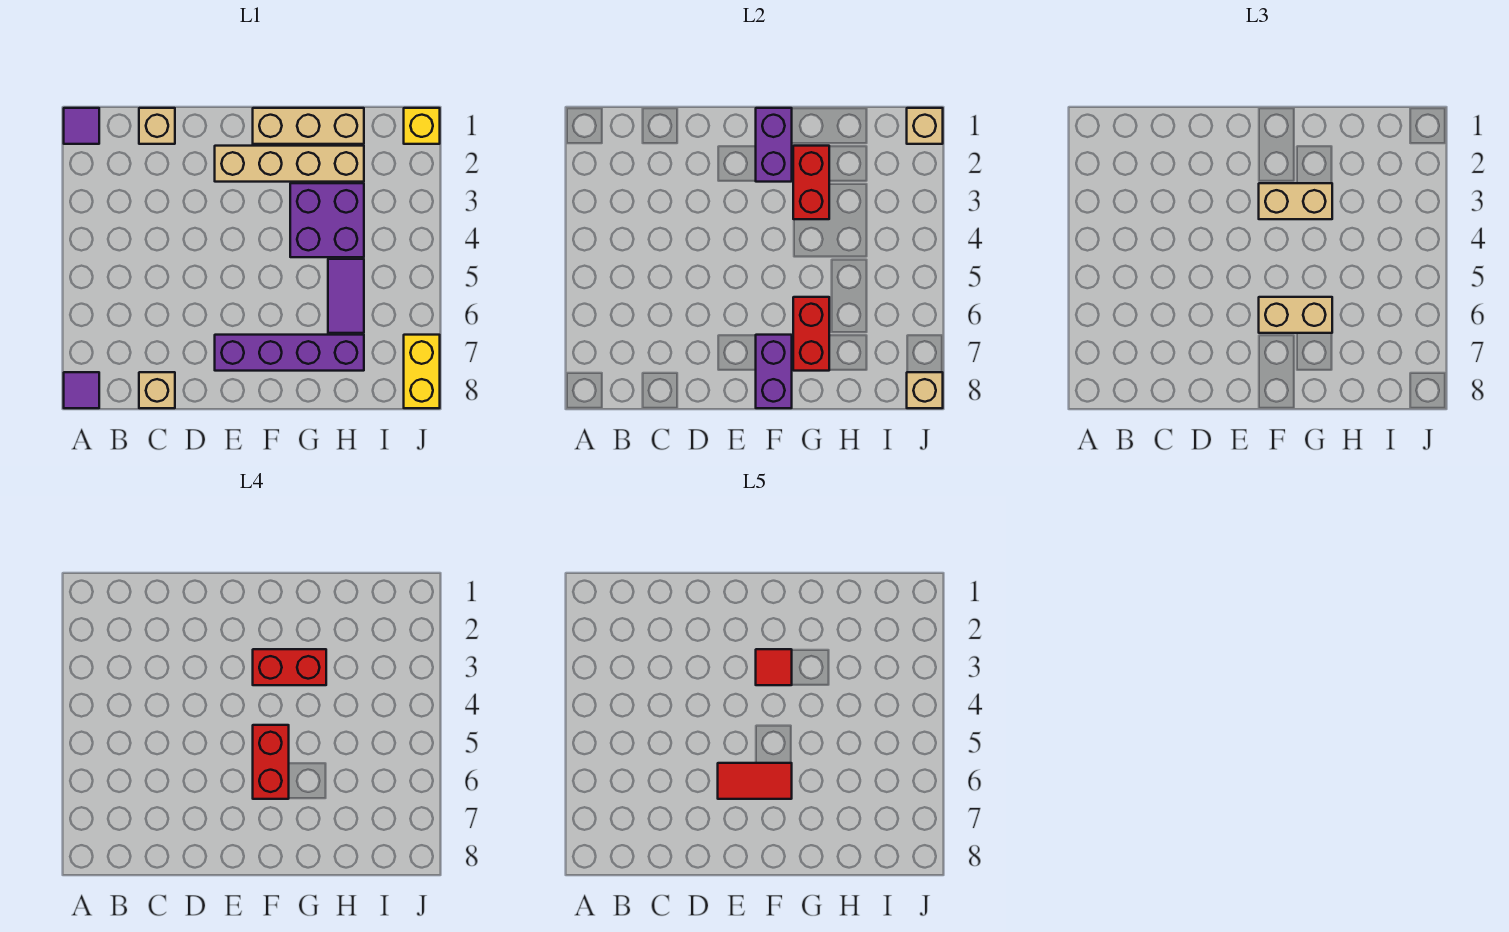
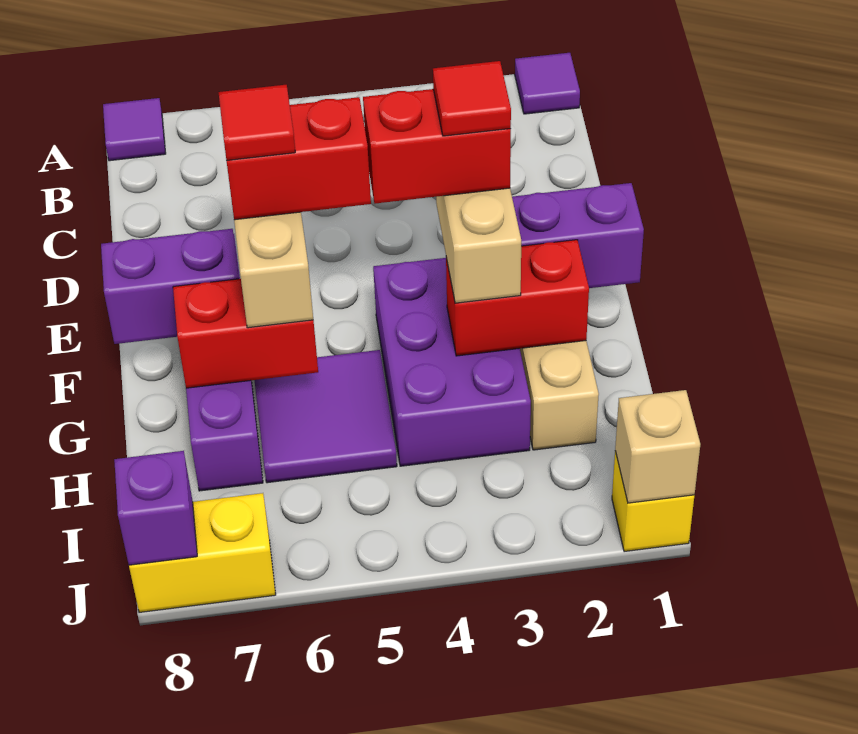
tan brick C1 level 1 -> none
tan brick C8 level 1 -> none
red tile E6:F6 level 5 -> red tile F6 level 5
tan brick F1:H1 level 1 -> none
red brick F3:G3 level 4 -> red brick F3:F4 level 4
purple brick G3:H4 level 1 -> purple brick F3:H4 level 1
purple tile H5:H6 level 1 -> purple tile G5:H6 level 1
tan brick J8 level 2 -> purple brick J8 level 2

